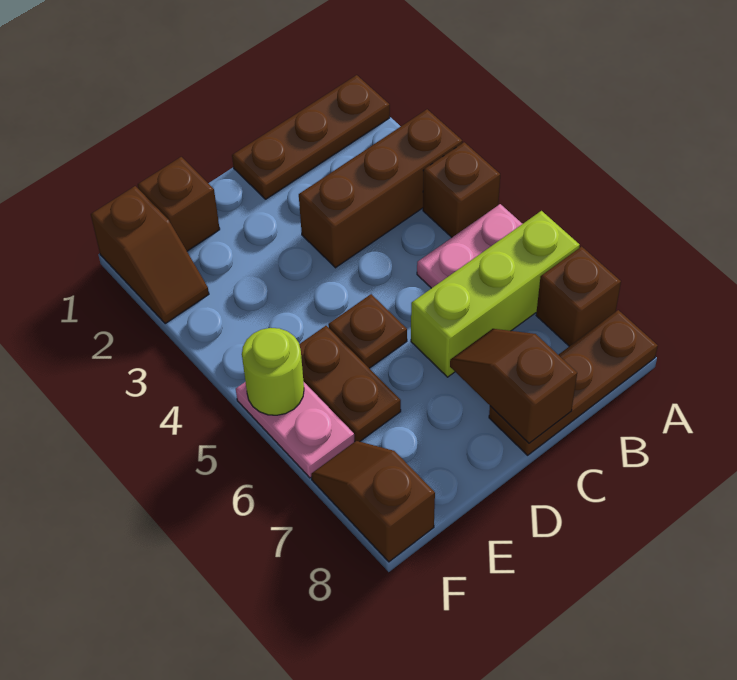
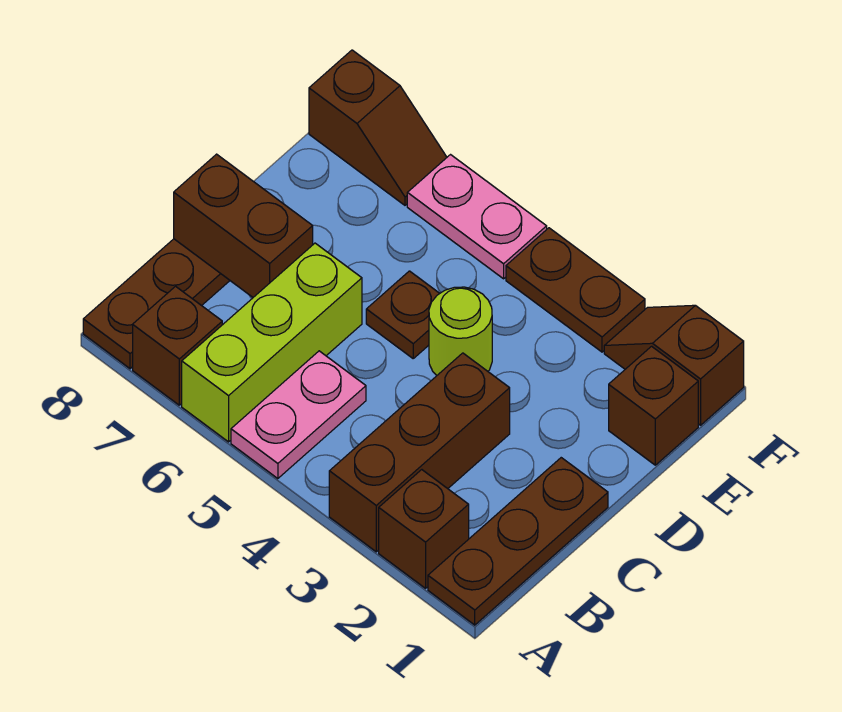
brown brick A4 level 1 -> brown brick A2 level 1
brown slope C7:C8 level 2 top 8 -> brown brick C7:C8 level 2
brown plate E5:E6 level 1 -> brown plate F3:F4 level 1
lime round brick F5 level 2 -> lime round brick D4 level 1

